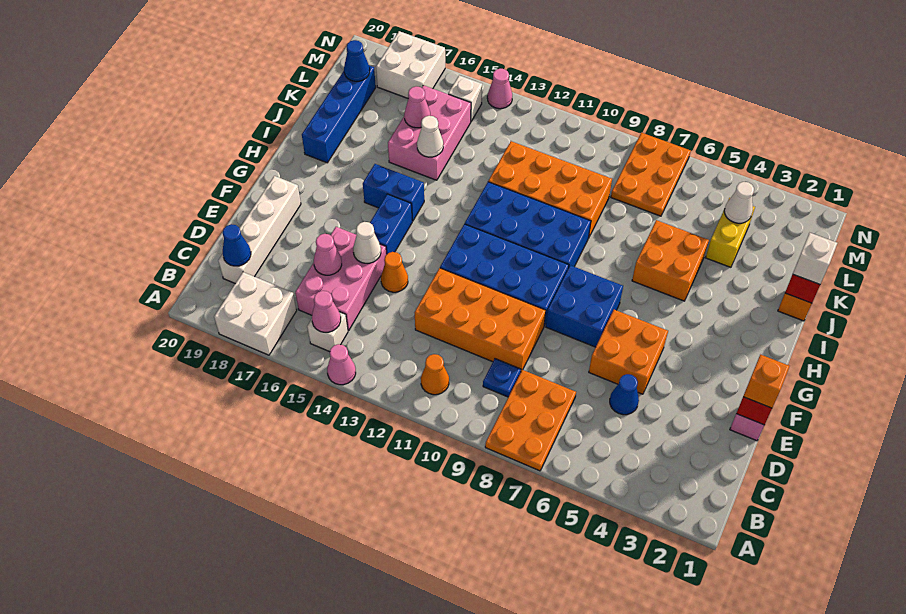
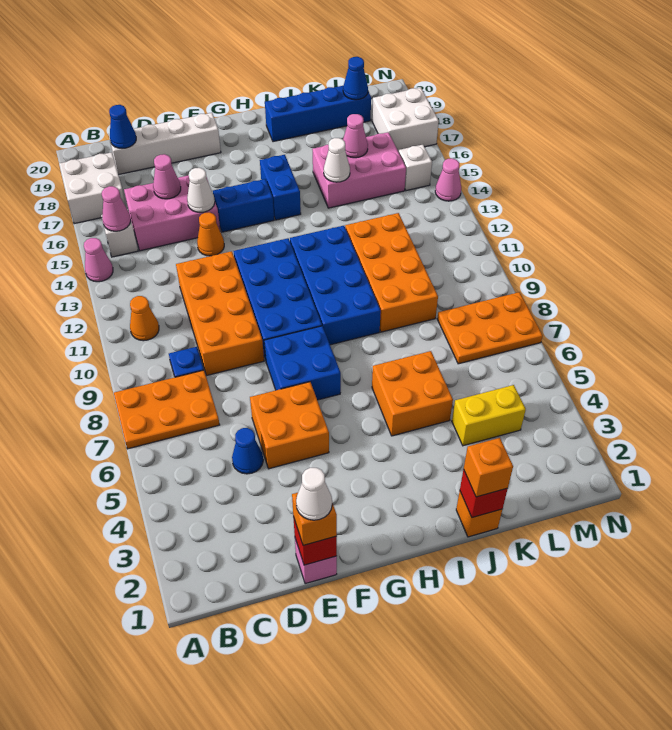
white brick J1 level 3 -> orange brick J1 level 3
white cone L4 level 2 -> white cone E1 level 4

